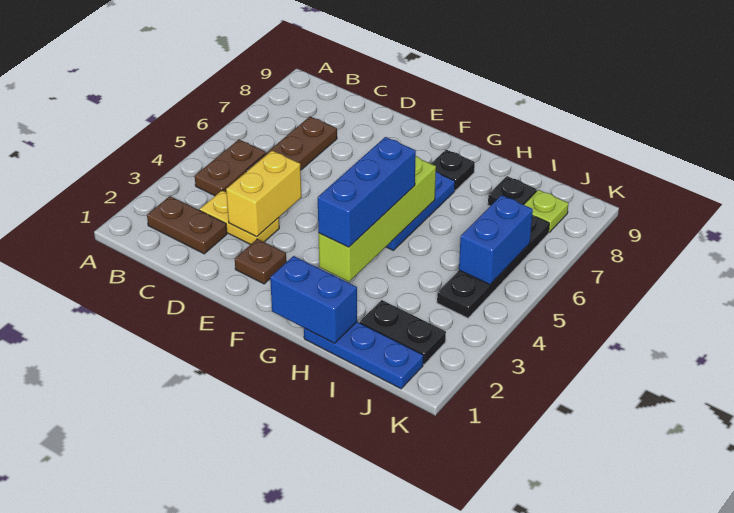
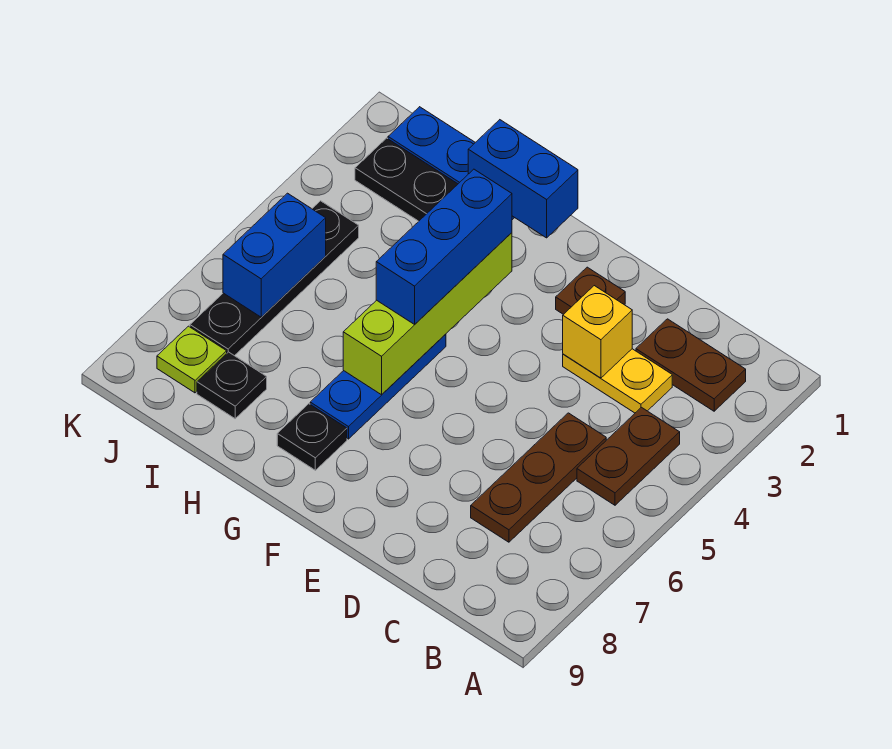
yellow brick D3:D4 level 2 -> yellow brick D3 level 2

